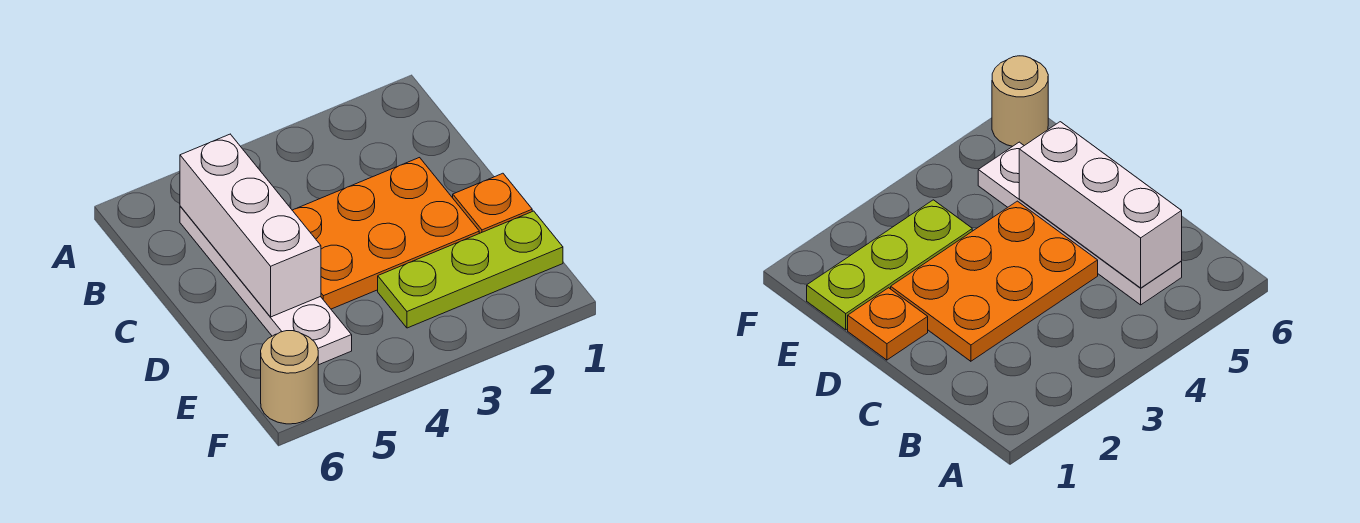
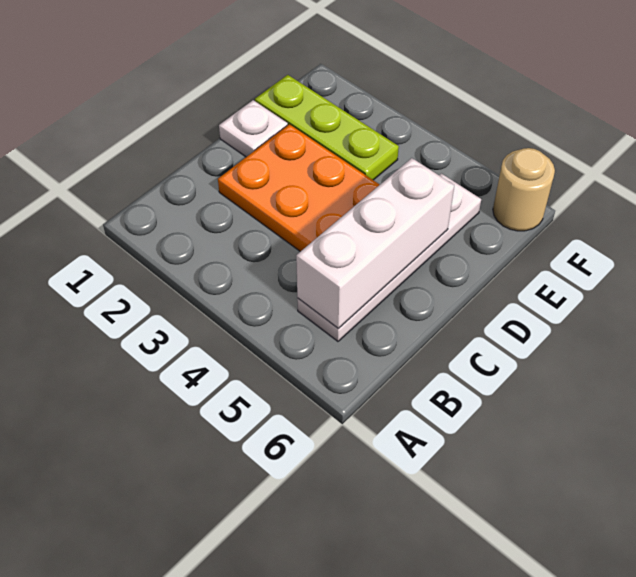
orange plate D1 level 1 -> white plate D1 level 1

